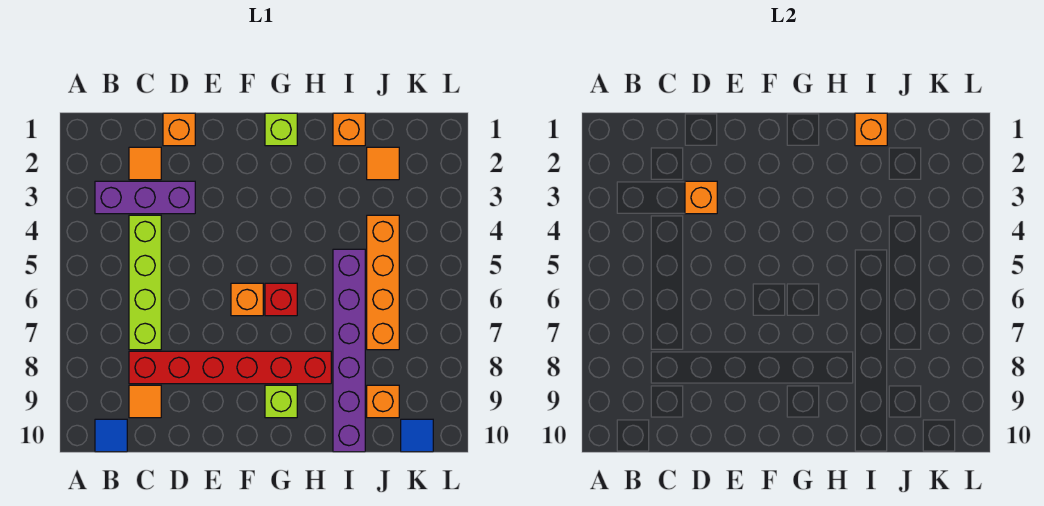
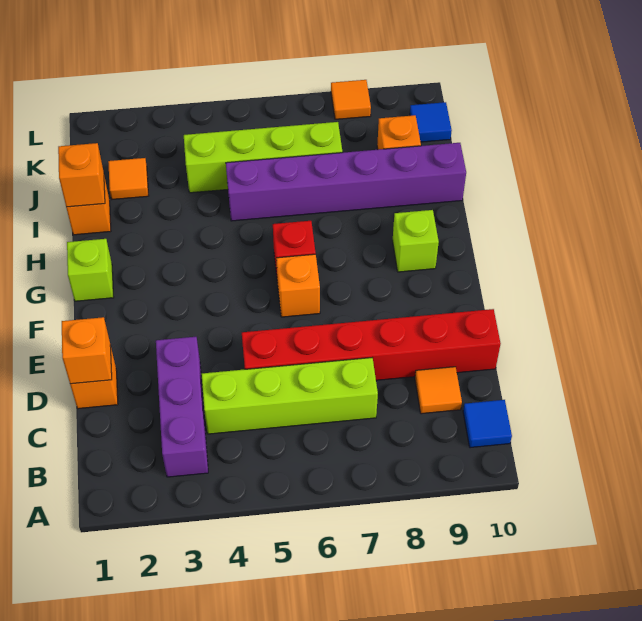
orange tile C2 level 1 -> orange tile L8 level 1
red brick C8:H8 level 1 -> red brick D5:D10 level 1
orange brick D3 level 2 -> orange brick D1 level 2
orange brick J4:J7 level 1 -> lime brick J4:J7 level 1

